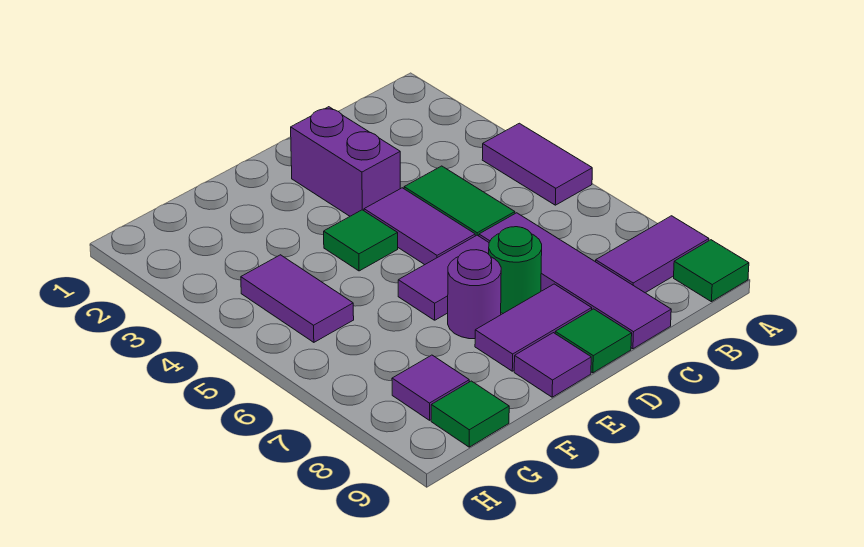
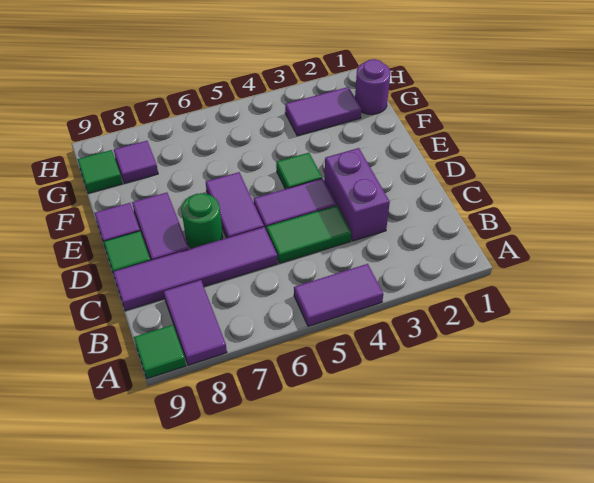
purple brick D2:D3 level 1 -> purple brick C3:D3 level 1
purple round brick E7 level 1 -> purple round brick G1 level 1
purple tile G4:G5 level 1 -> purple tile G2:G3 level 1

